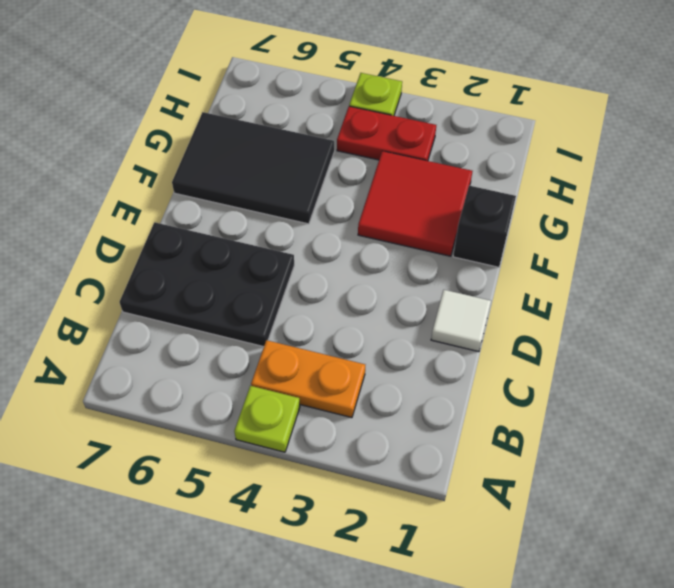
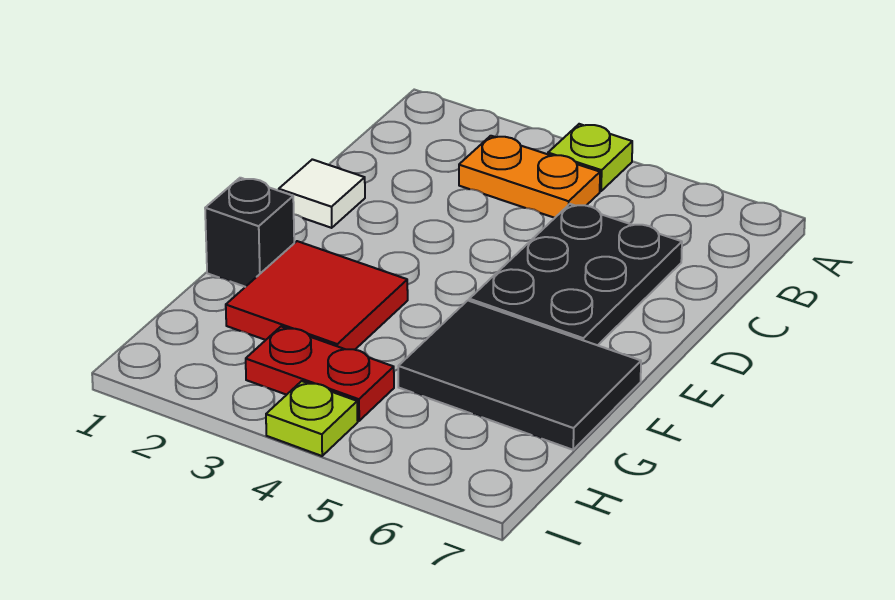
black plate C5:D7 level 1 -> black plate C5:E6 level 1

